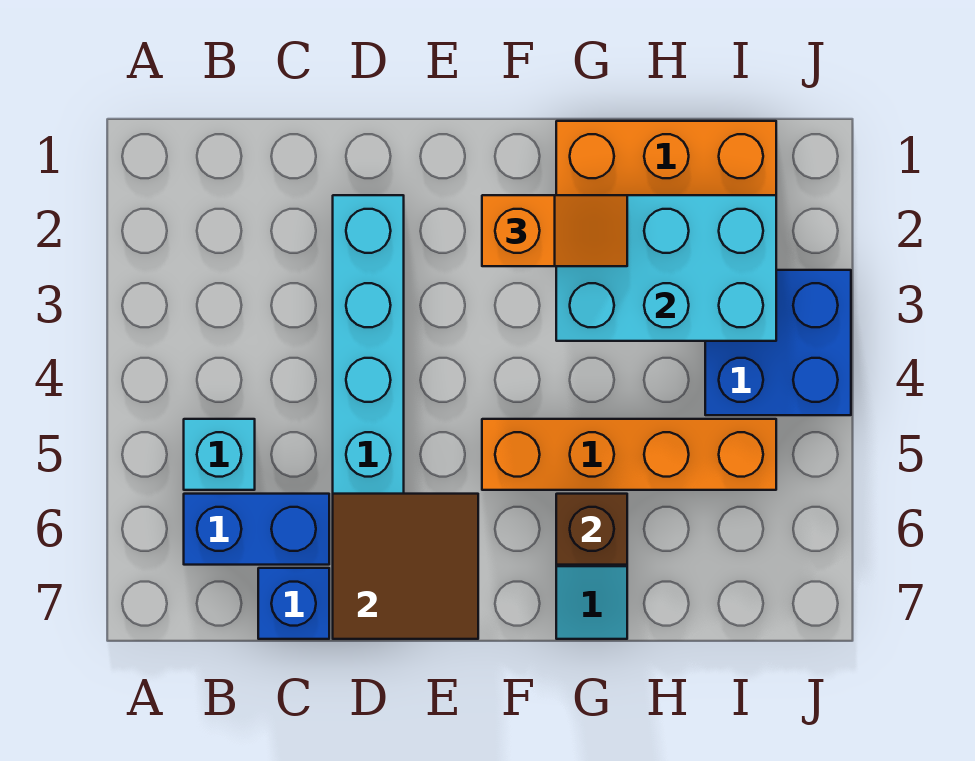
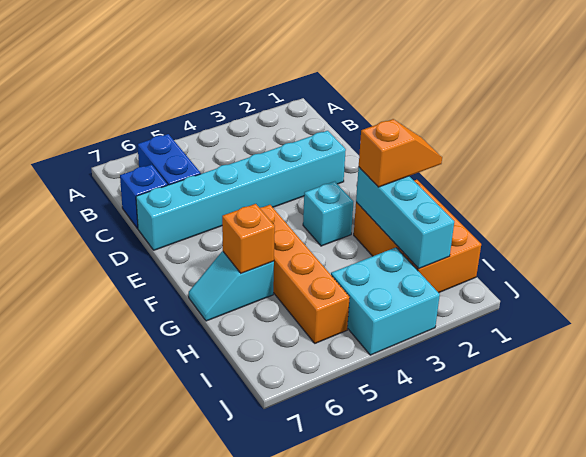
cyan brick B5 level 1 -> cyan brick F3 level 1
brown tile D6:E7 level 2 -> none
orange slope F2:G2 level 3 top F -> orange slope G1:G2 level 3 top 2
cyan brick G2:I3 level 2 -> cyan brick G2:I2 level 2
brown brick G6 level 2 -> orange brick G6 level 2
blue brick I3:J4 level 1 -> cyan brick I3:J4 level 1

